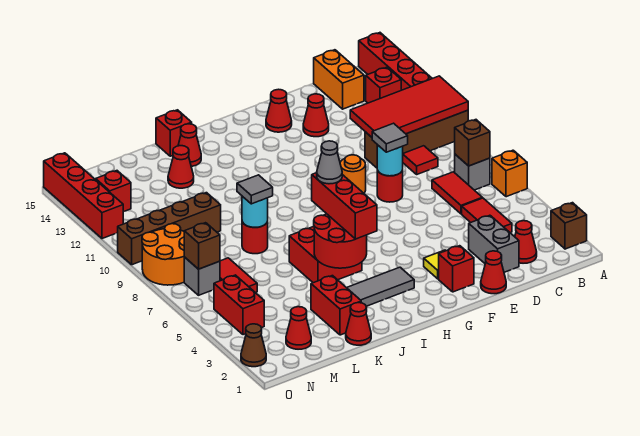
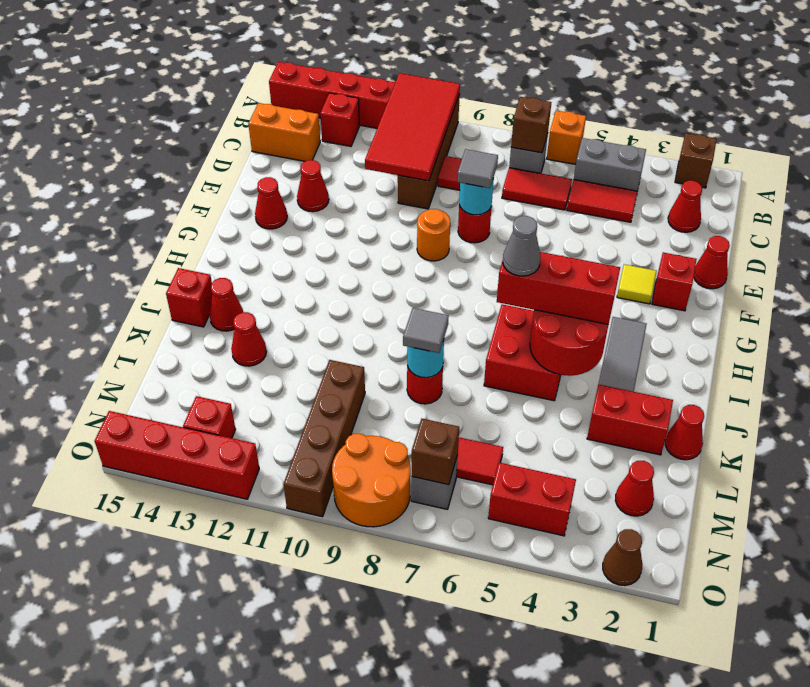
grey brick D2:D3 level 1 -> grey brick B4:B5 level 1

